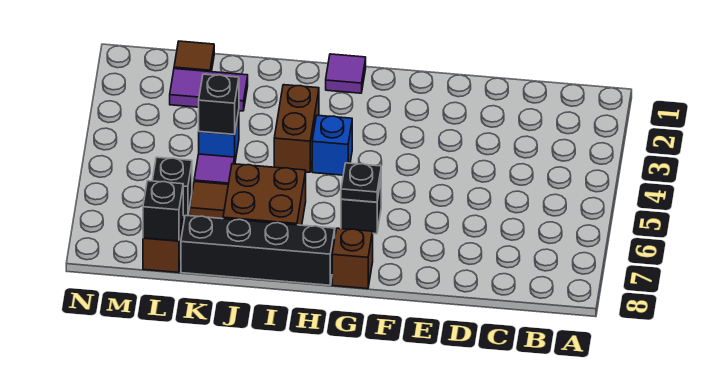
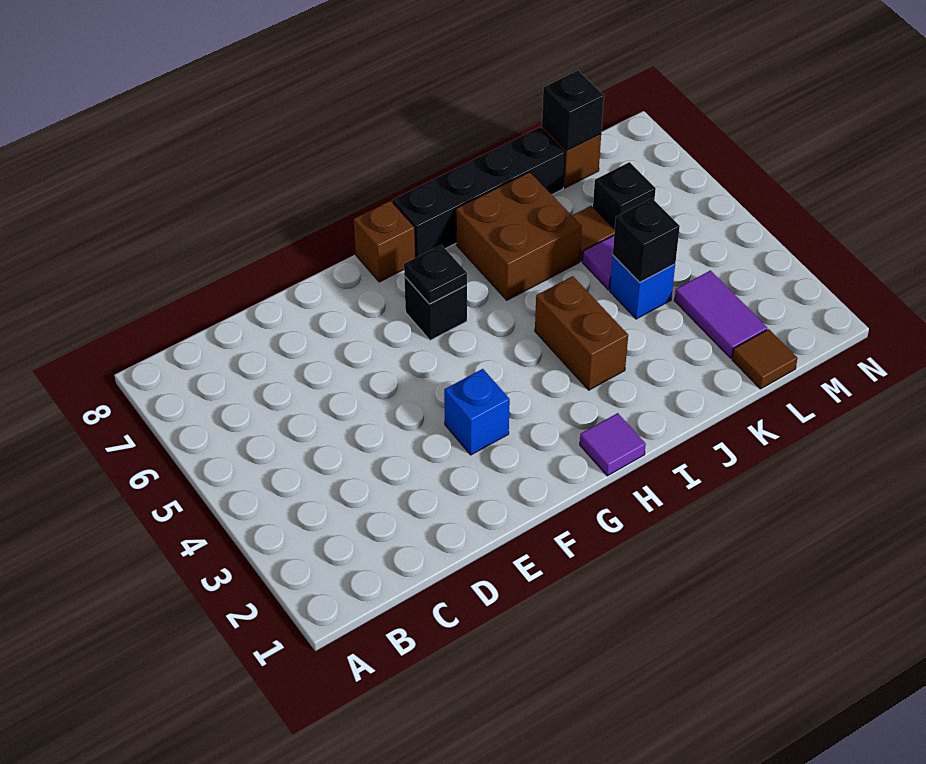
blue brick H4 level 1 -> blue brick F3 level 1
purple tile K2:L2 level 1 -> purple tile L2:L3 level 1

